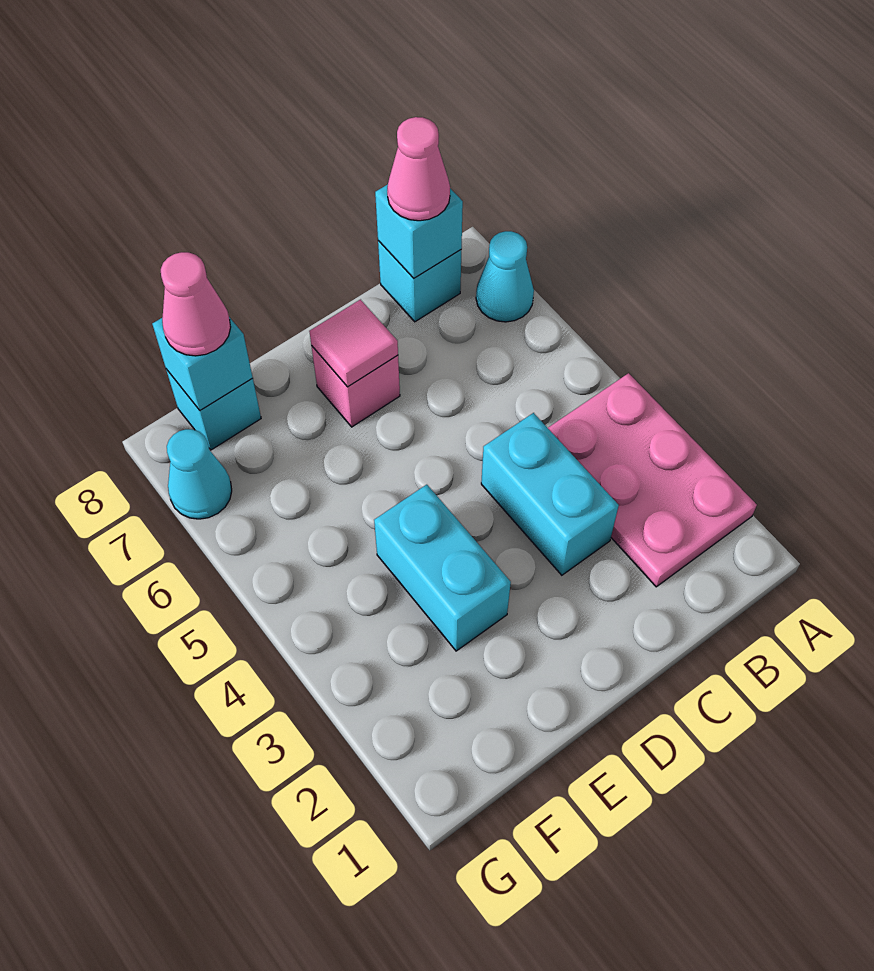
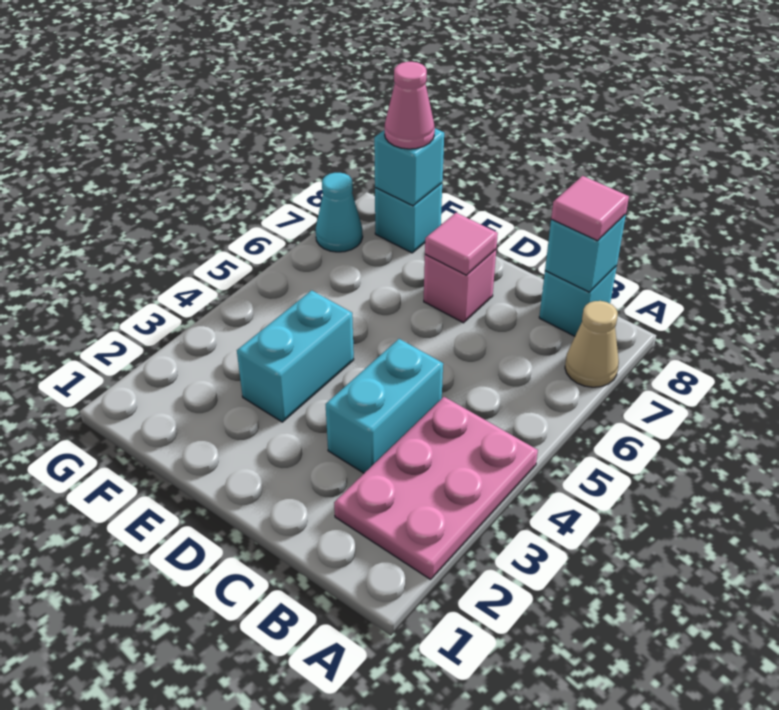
cyan cone A7 level 1 -> tan cone A7 level 1
pink cone B8 level 3 -> pink tile B8 level 3

